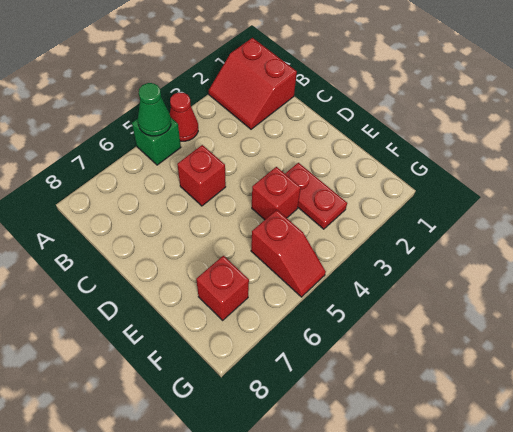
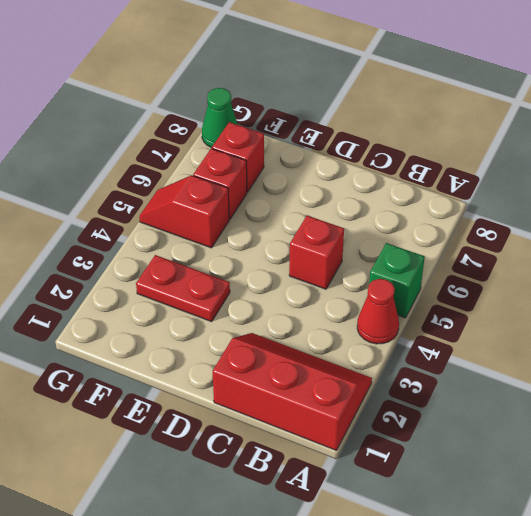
red slope A1:B2 level 1 top 1 -> red slope A1:C2 level 1 top 1
green cone A5 level 2 -> green cone G8 level 1
red brick E4 level 1 -> red brick F6 level 1

